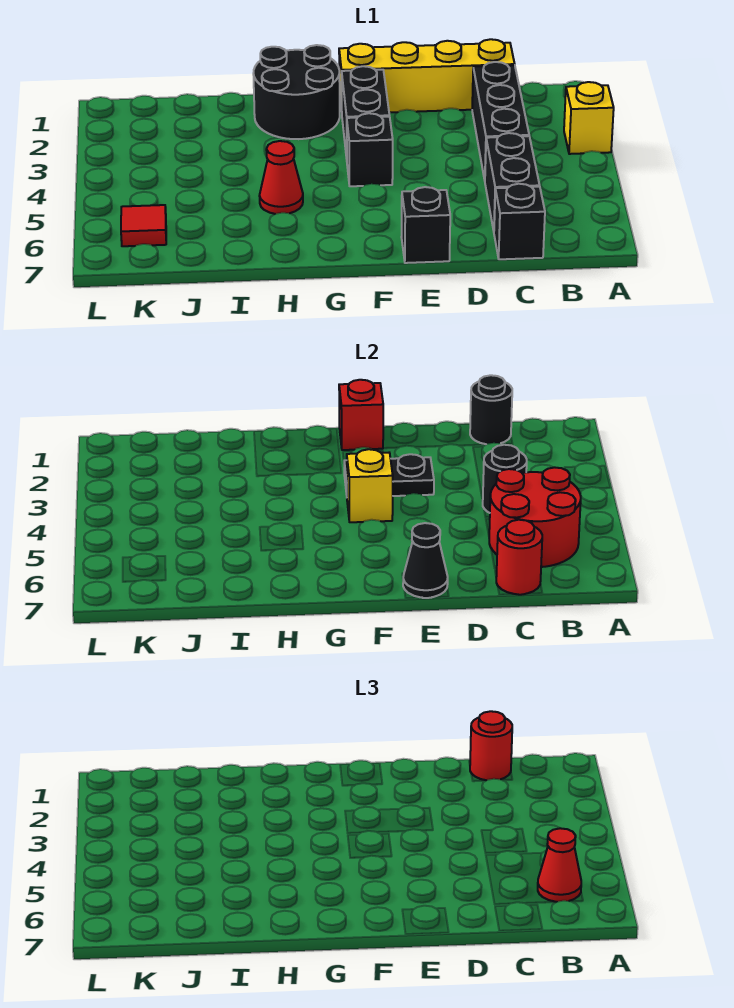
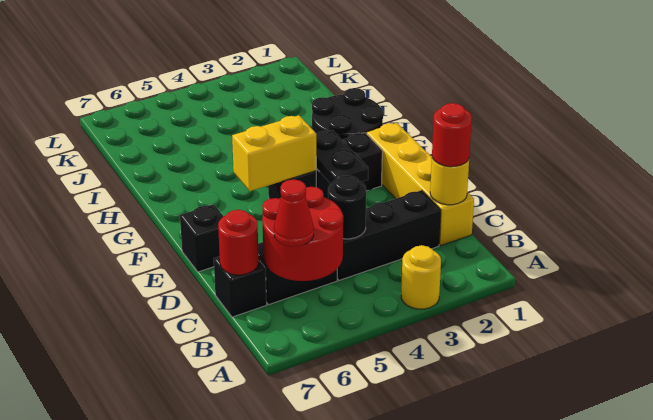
yellow brick A3 level 1 -> yellow round brick A3 level 1
black round brick C1 level 2 -> yellow round brick C1 level 2
black cone E7 level 2 -> none
red brick F1 level 2 -> none
yellow brick F4 level 2 -> yellow brick F4:F5 level 2
red cone H5 level 1 -> none
red tile K6 level 1 -> none

